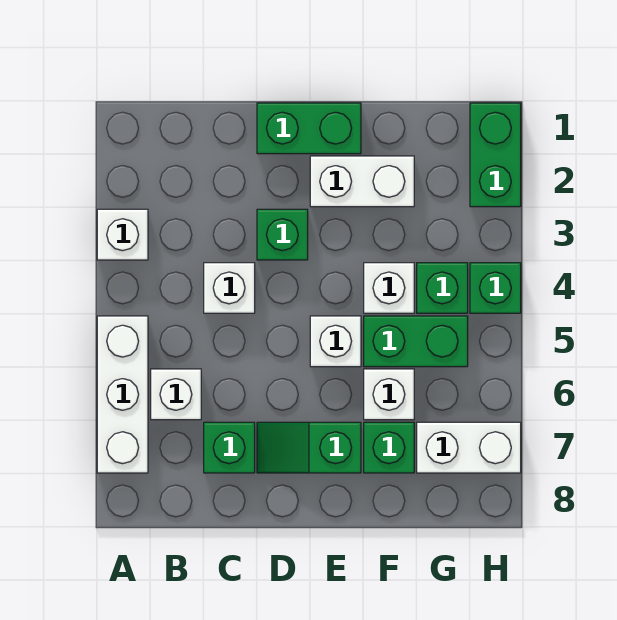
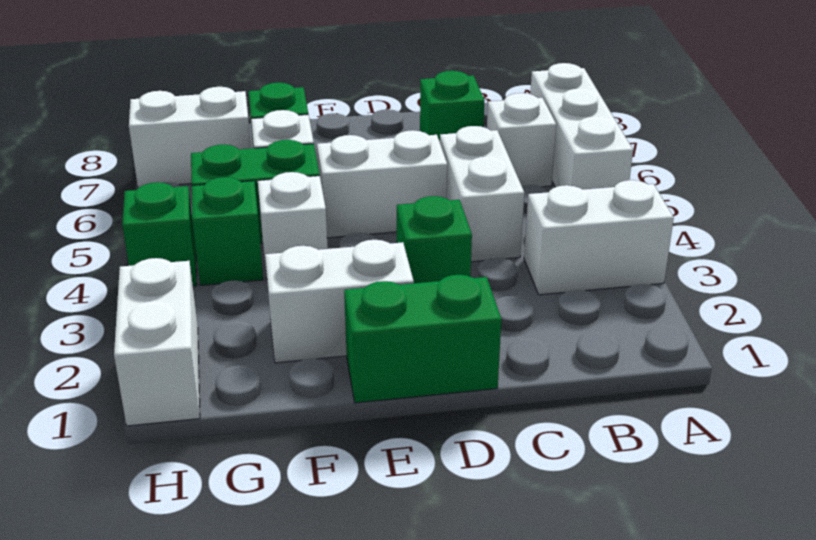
white brick A3 level 1 -> white brick A3:B3 level 1
white brick C4 level 1 -> white brick C4:C5 level 1
green slope D7:E7 level 1 top E -> none
white brick E5 level 1 -> white brick D5:E5 level 1
green brick H1:H2 level 1 -> white brick H1:H2 level 1

